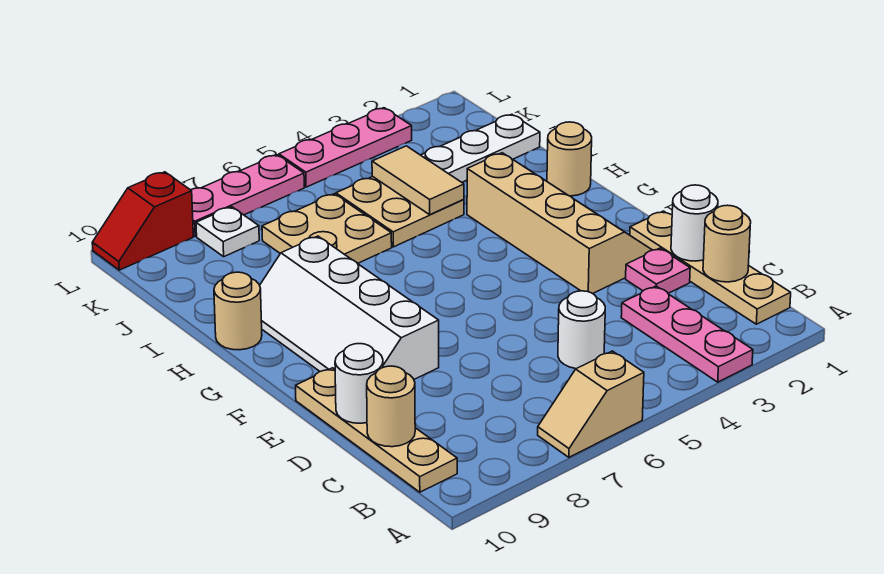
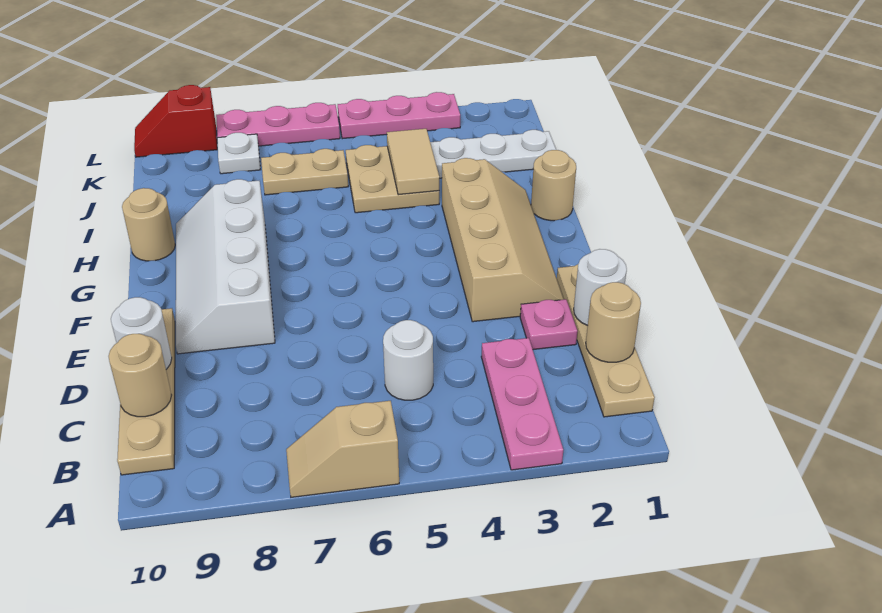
tan plate I6:J7 level 1 -> tan plate J6:J7 level 1

